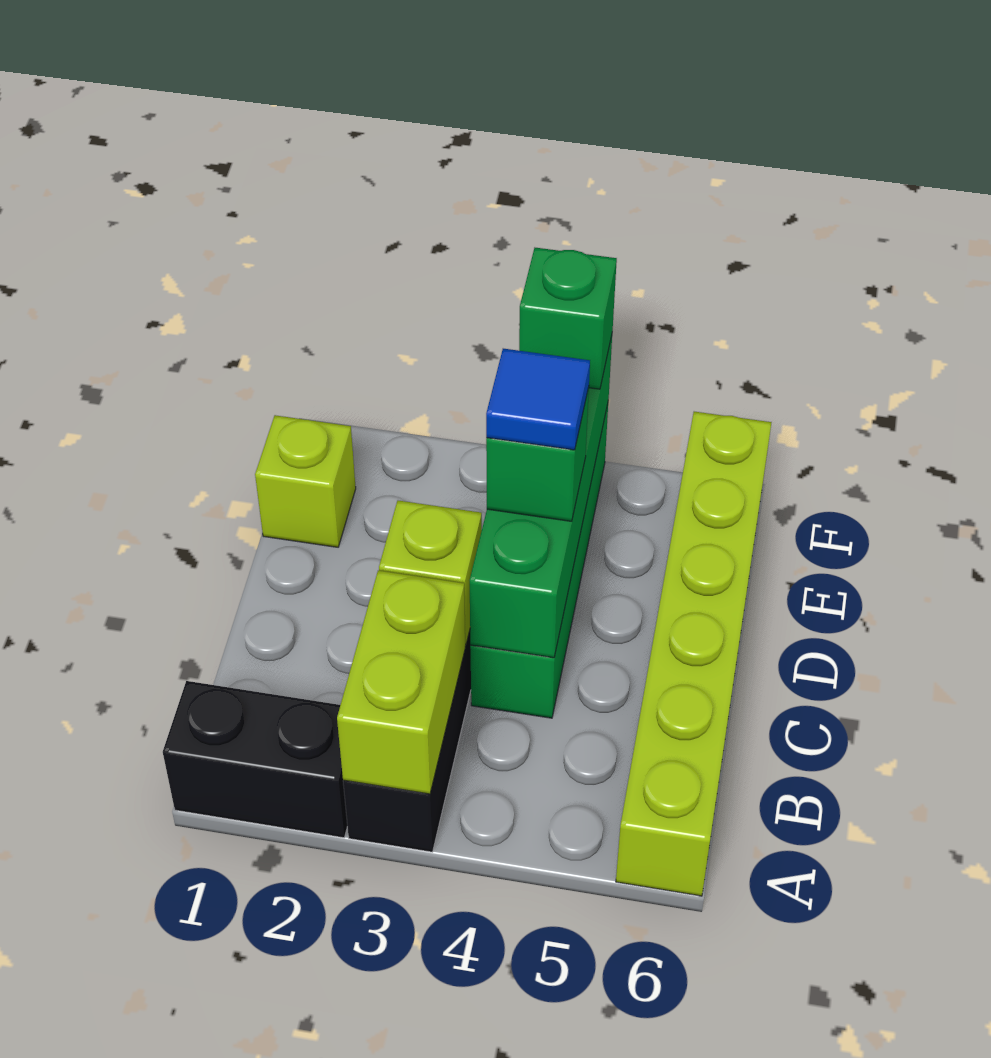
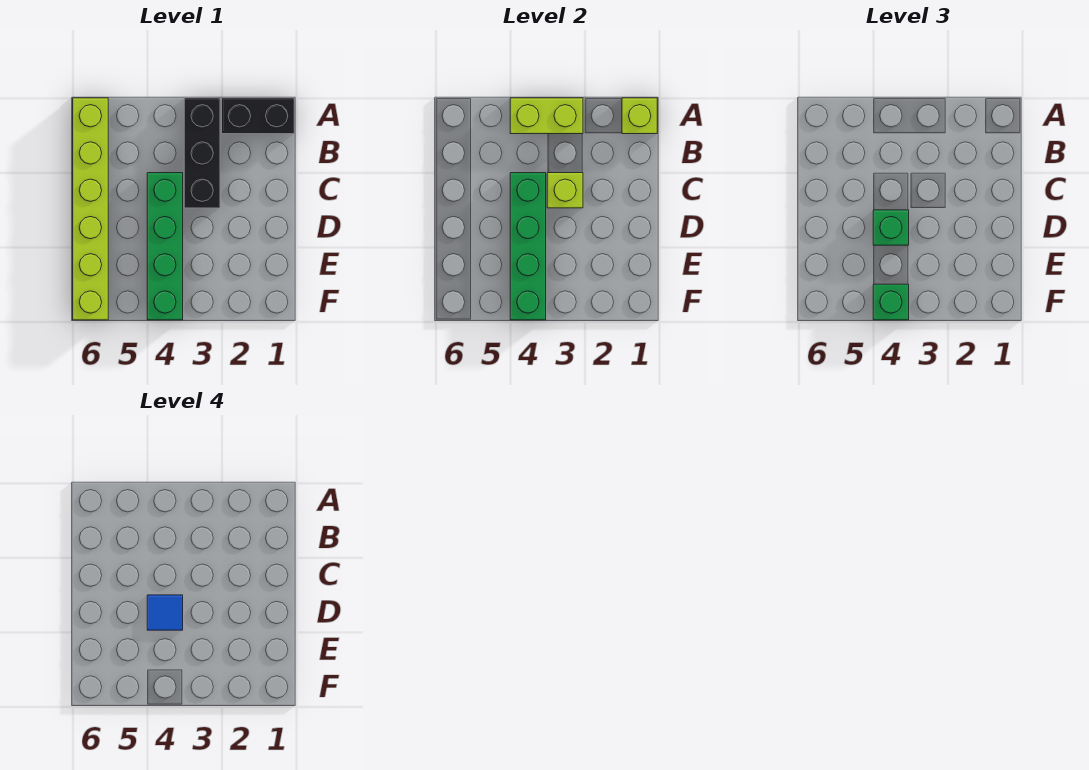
lime brick A3:B3 level 2 -> lime brick A3:A4 level 2
lime brick E1 level 1 -> lime brick A1 level 2

